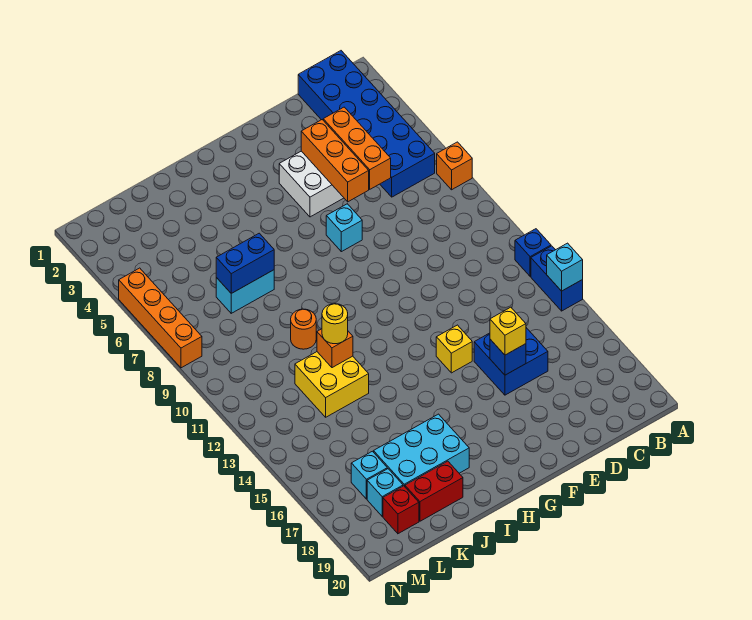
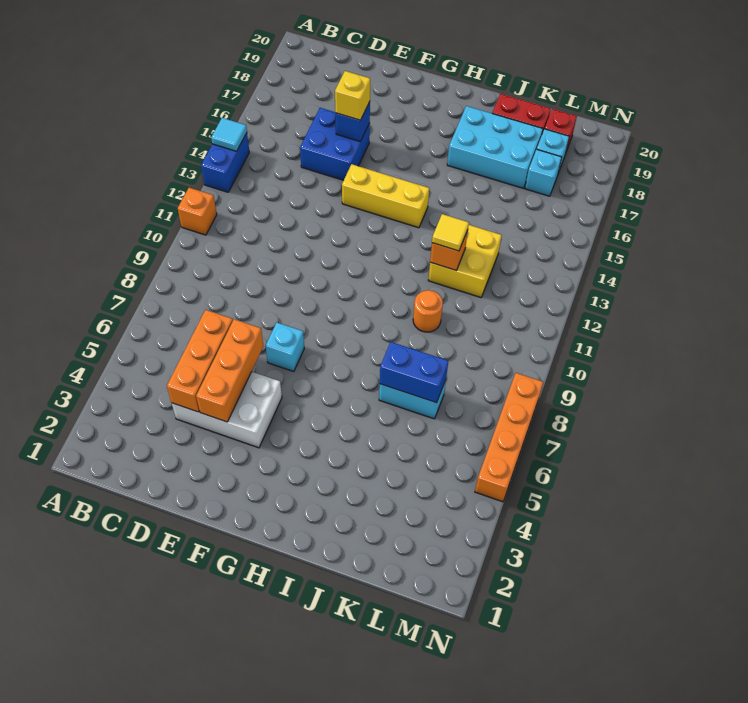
orange brick A7 level 1 -> orange brick A11 level 1
blue brick A12 level 1 -> none
cyan brick A14 level 2 -> cyan tile A14 level 2
blue brick B1:C6 level 1 -> none
yellow brick F14 level 1 -> yellow brick F14:H14 level 1
yellow round brick J12 level 3 -> yellow tile J12 level 3

